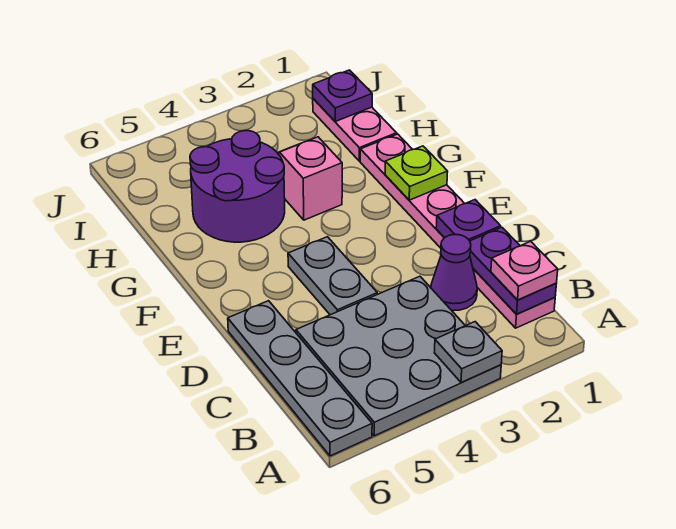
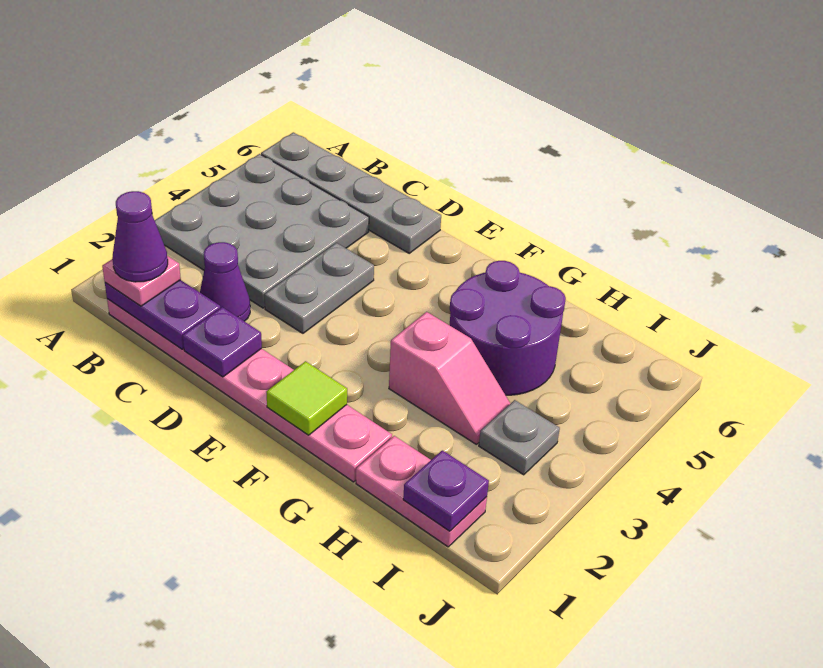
grey plate A3 level 2 -> grey plate I3 level 1
none -> purple cone B1 level 4
grey plate D4:E4 level 1 -> grey plate D3:D4 level 1
lime plate F1 level 2 -> lime tile F1 level 2

